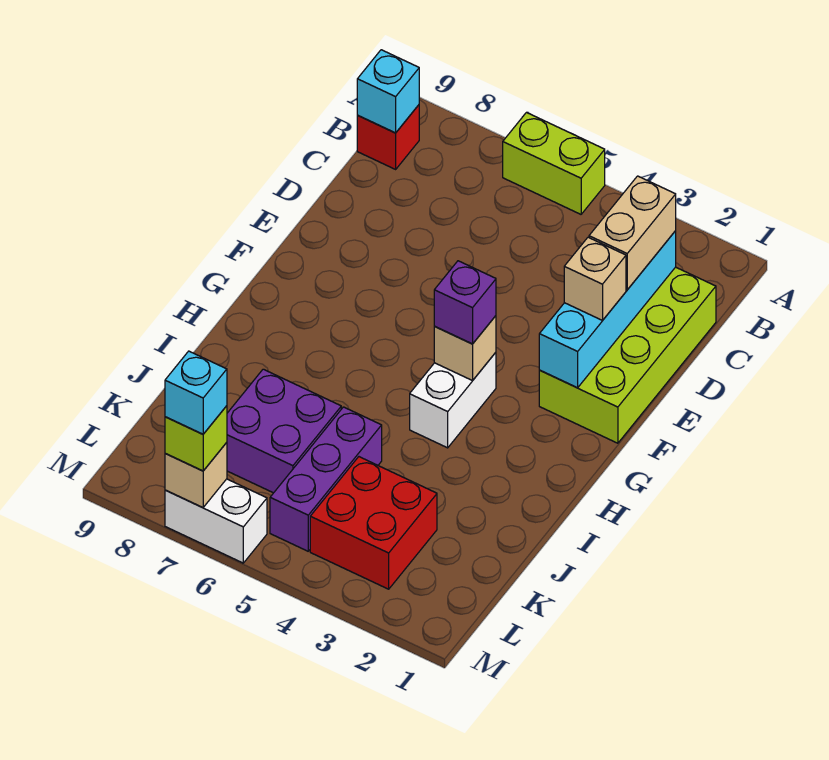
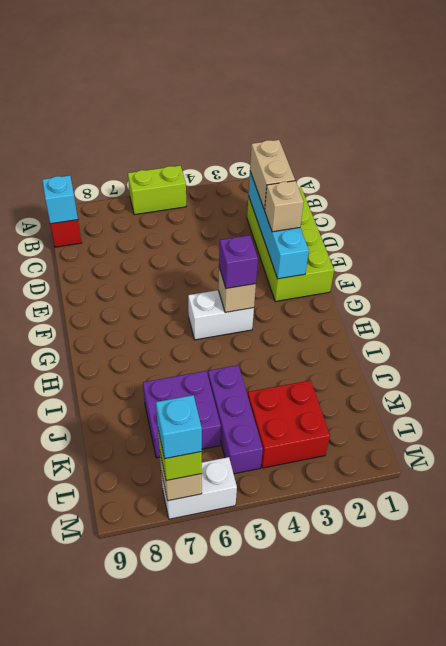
white brick G4:H4 level 1 -> white brick G4:G5 level 1

